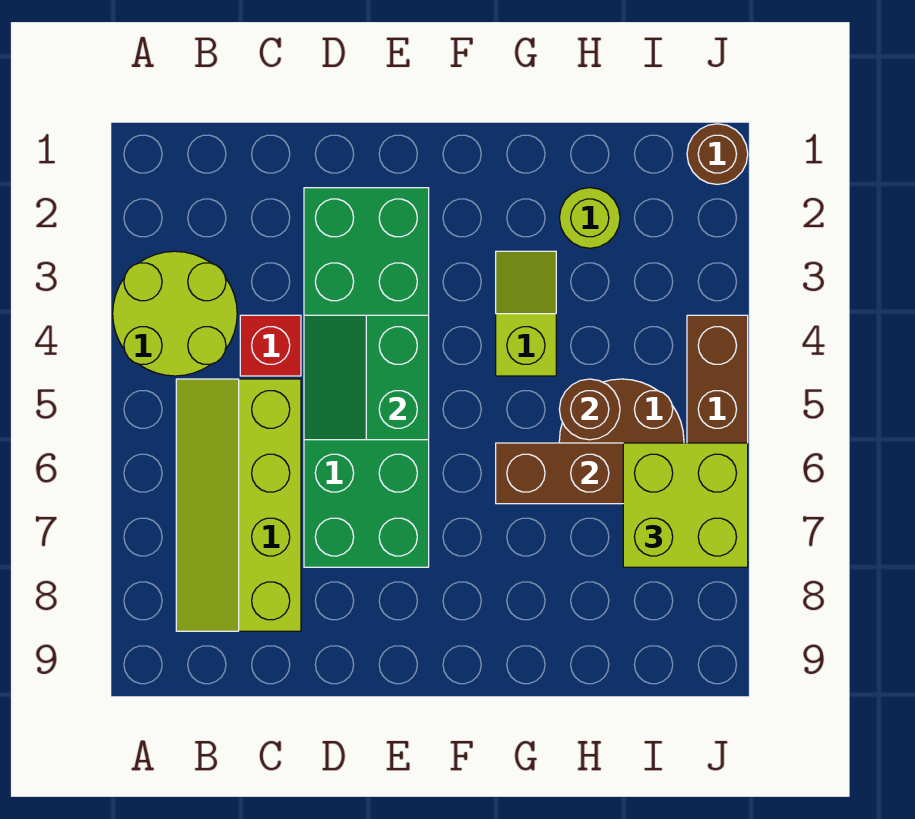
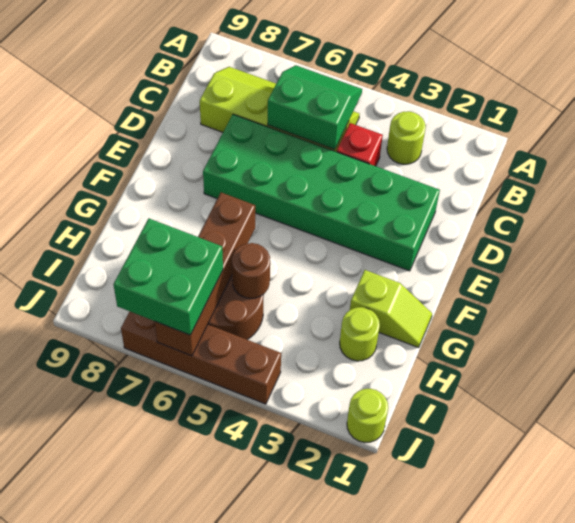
lime round brick A3:B4 level 1 -> lime round brick B3 level 1
green slope D4:E5 level 2 top E -> green slope B5:C6 level 2 top C
lime slope G3:G4 level 1 top 4 -> lime slope G1:G2 level 1 top 2
lime brick I6:J7 level 3 -> green brick I6:J7 level 3
brown round brick J1 level 1 -> lime round brick J1 level 1

